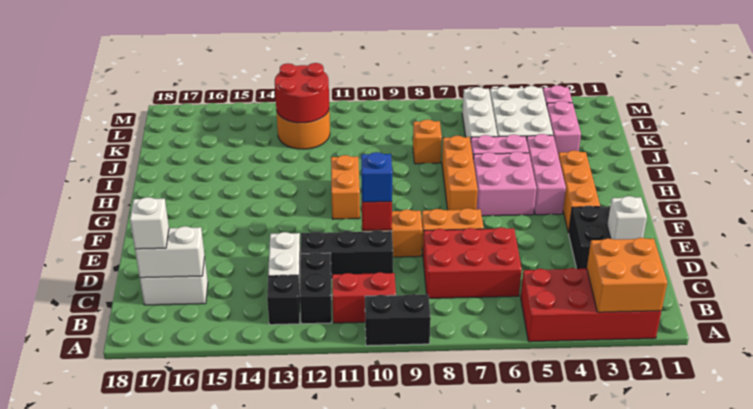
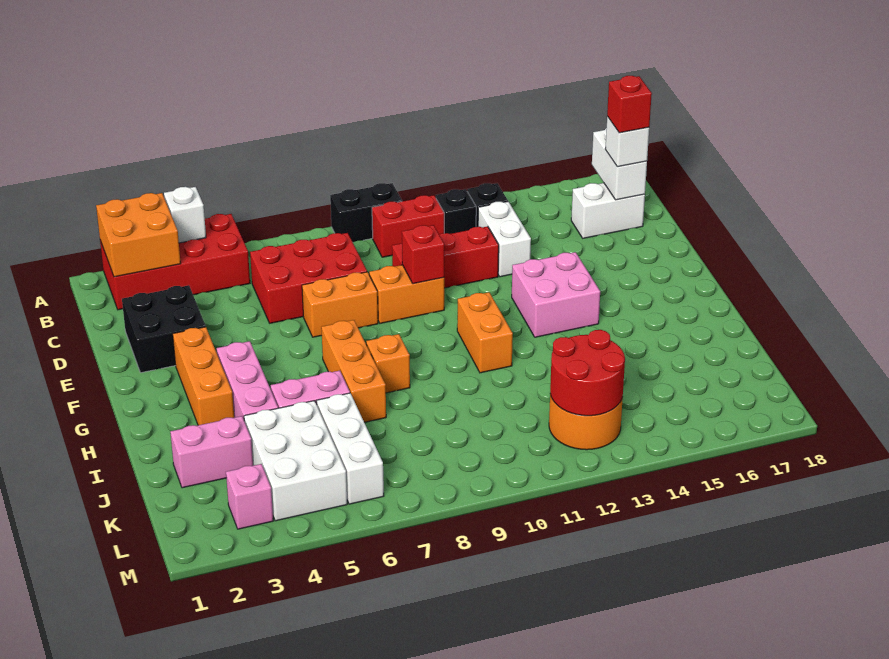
black brick B12:C12 level 1 -> black brick B12 level 1
white brick C16:C17 level 2 -> white brick B17:C17 level 2
none -> red brick C17 level 4
white brick D2 level 2 -> white brick A4 level 2
black brick D10:D12 level 1 -> red brick D10:D12 level 1
blue brick E10 level 3 -> none
pink brick G5:H6 level 1 -> pink brick F13:G14 level 1
pink brick J3:K3 level 1 -> pink brick J2:J3 level 1
orange brick J8 level 1 -> orange brick H8 level 1

